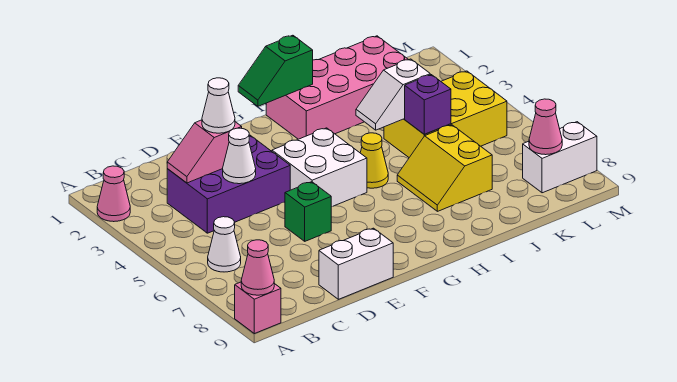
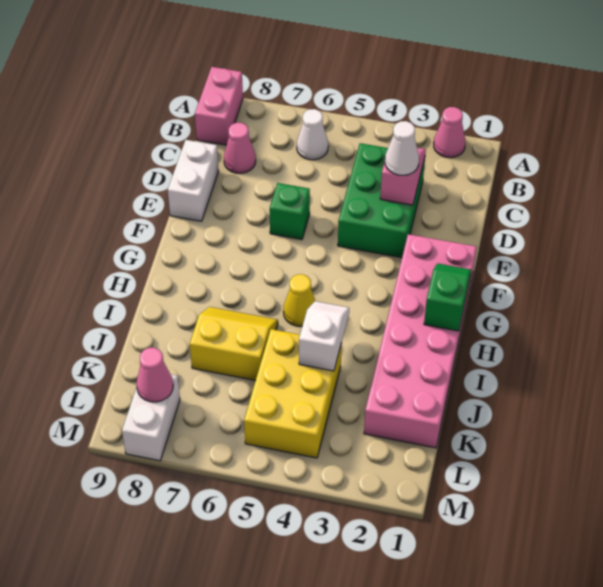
pink brick A9 level 1 -> pink brick A9:B9 level 1
pink cone A9 level 2 -> pink cone C8 level 1
purple brick C3:E4 level 1 -> green brick C3:E4 level 1
white cone D4 level 2 -> none
white brick F4:G5 level 1 -> none
pink brick H1:K2 level 1 -> pink brick F1:K2 level 1
purple brick J5 level 2 -> none

